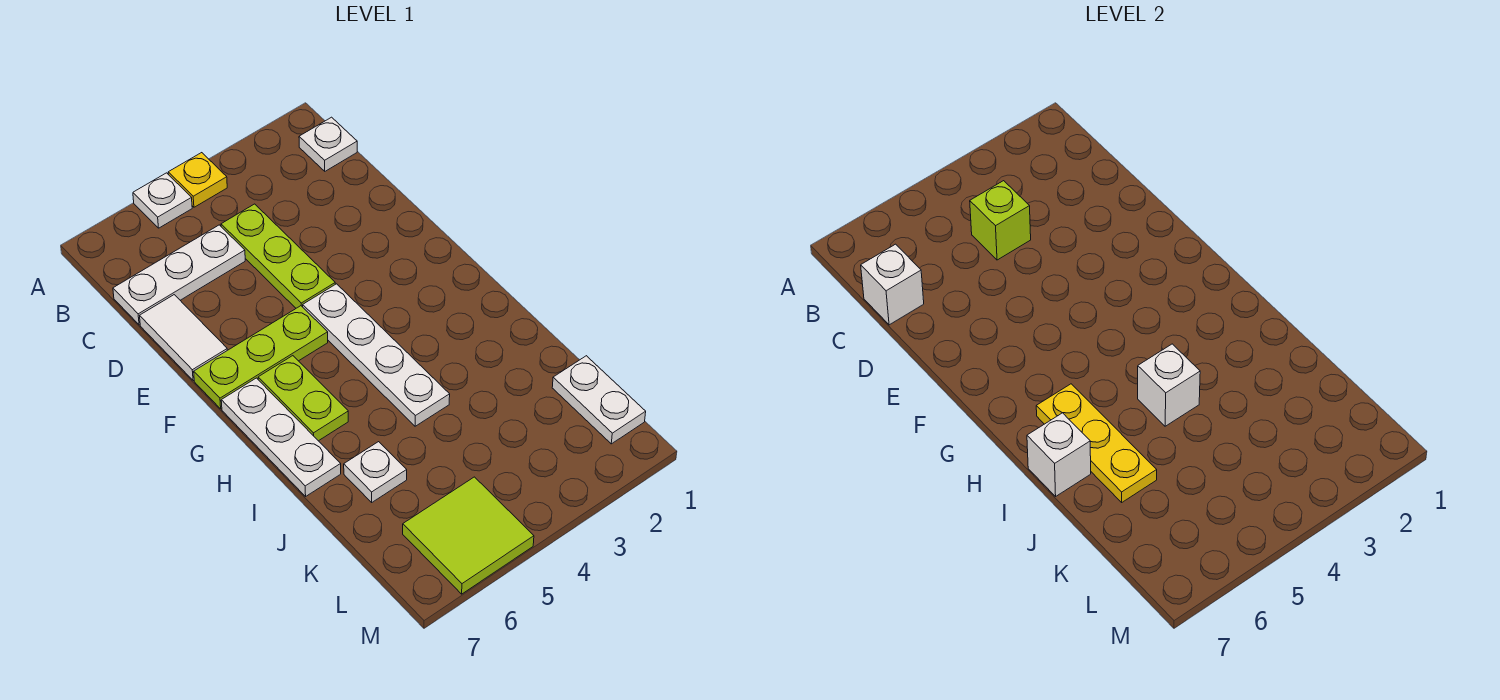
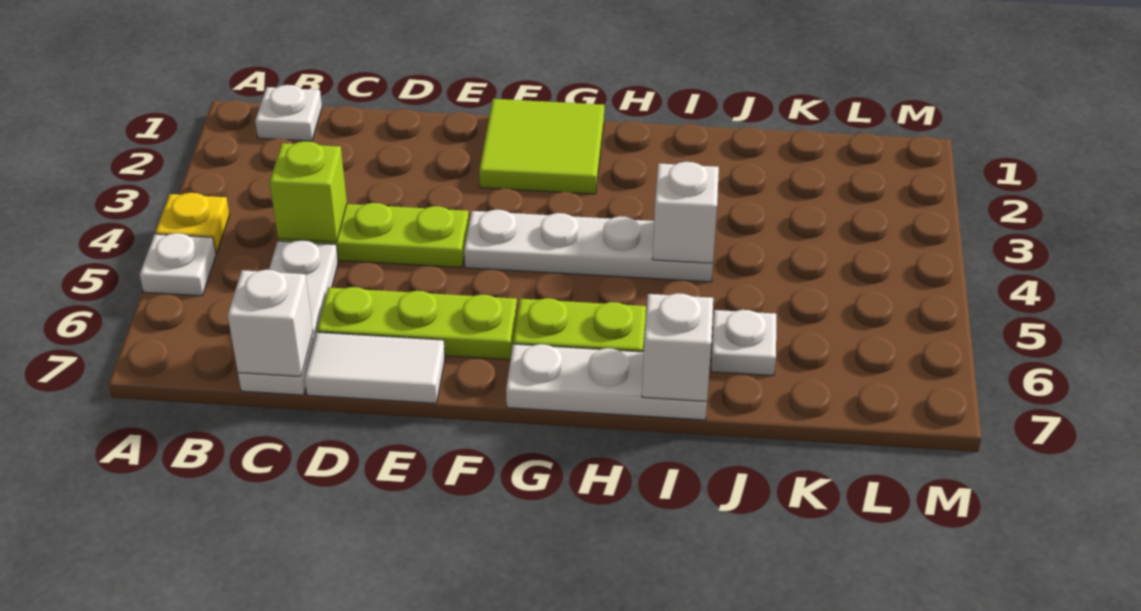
lime plate F5:F7 level 1 -> lime plate D6:F6 level 1
yellow plate H6:J6 level 2 -> none
white plate K1:L1 level 1 -> none
lime tile L5:M6 level 1 -> lime tile F1:G2 level 1

